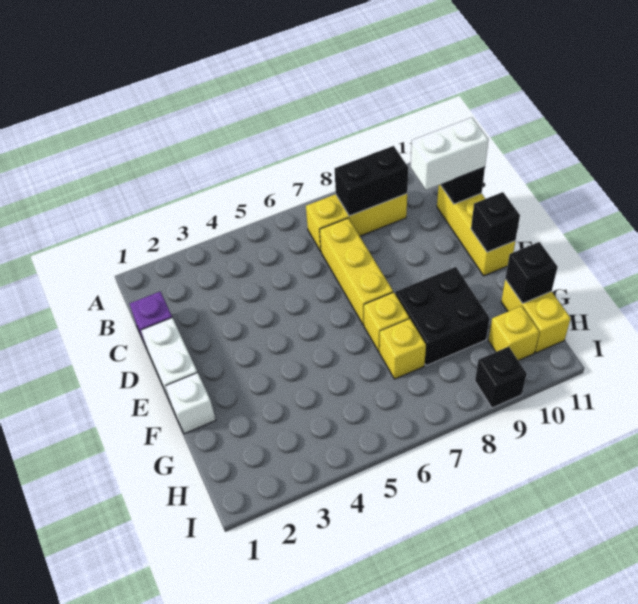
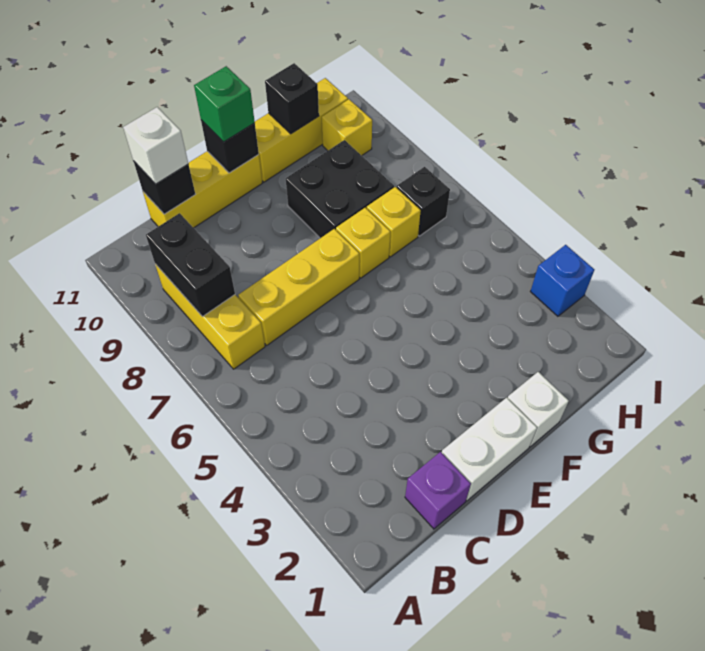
white brick C10:C11 level 3 -> white brick C11 level 3
none -> green brick E11 level 3
yellow brick G11:H11 level 1 -> yellow brick F11:H11 level 1
none -> blue brick I3 level 1
black brick I9 level 1 -> black brick H7 level 1

